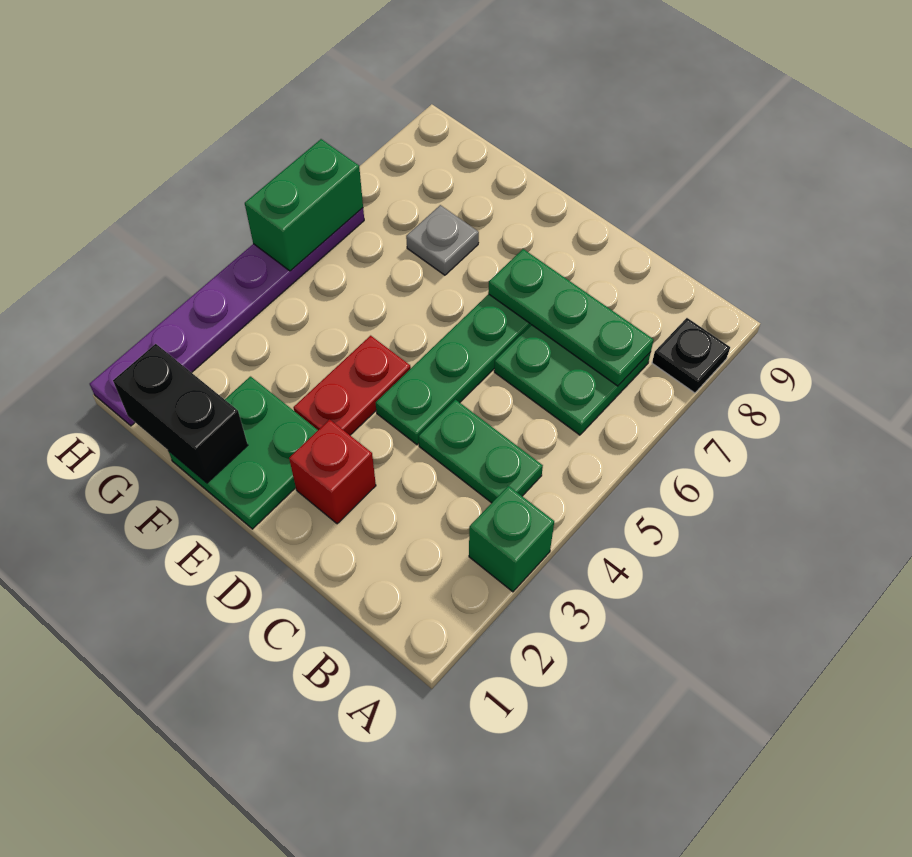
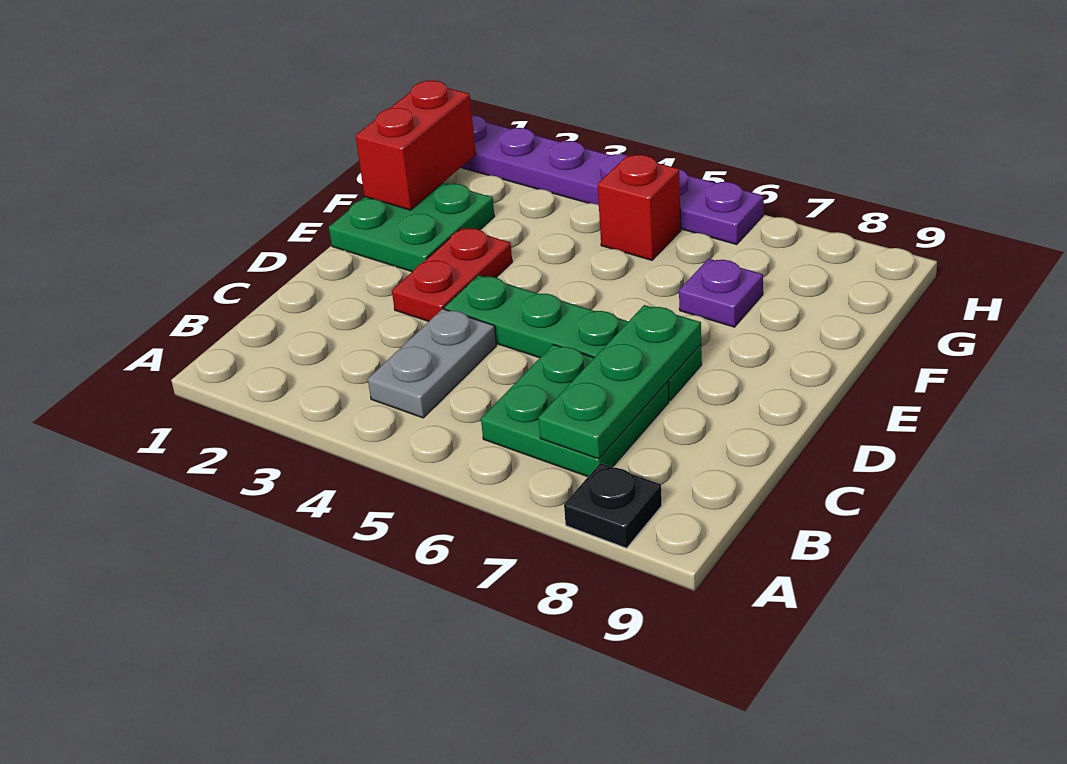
green brick A3 level 1 -> none
green plate B4:C4 level 1 -> grey plate B4:C4 level 1
red brick D2 level 1 -> red brick G5 level 1
red plate E3:E4 level 1 -> red plate D3:E3 level 1
black brick F1:G1 level 2 -> red brick F1:G1 level 2
grey plate F7 level 1 -> purple plate F7 level 1
green brick H5:H6 level 2 -> none

